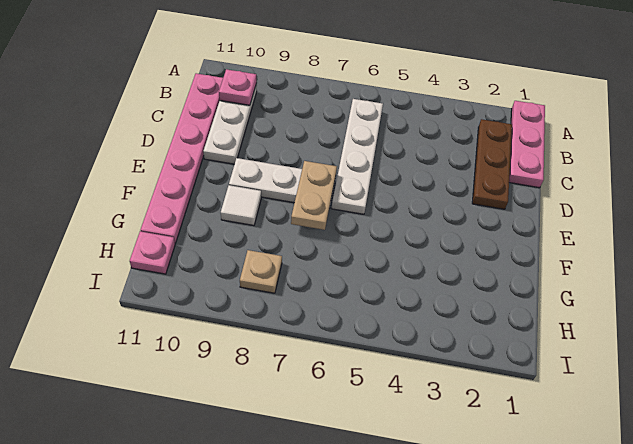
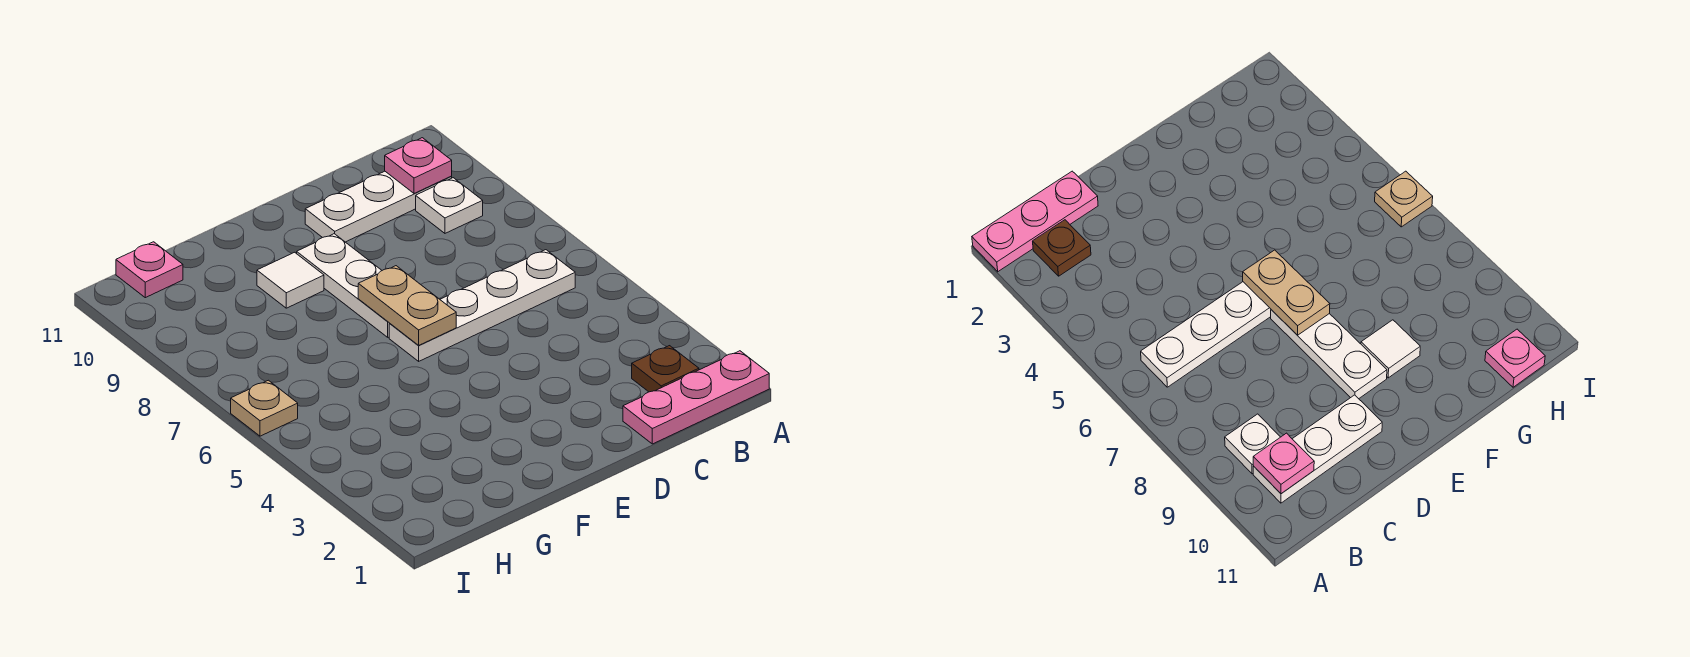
brown plate B2:D2 level 1 -> brown plate B2 level 1
none -> white plate B9 level 1
pink plate B11:G11 level 1 -> none
tan plate E7:F7 level 2 -> tan plate E6:E7 level 2
tan plate H8 level 1 -> tan plate I6 level 1

